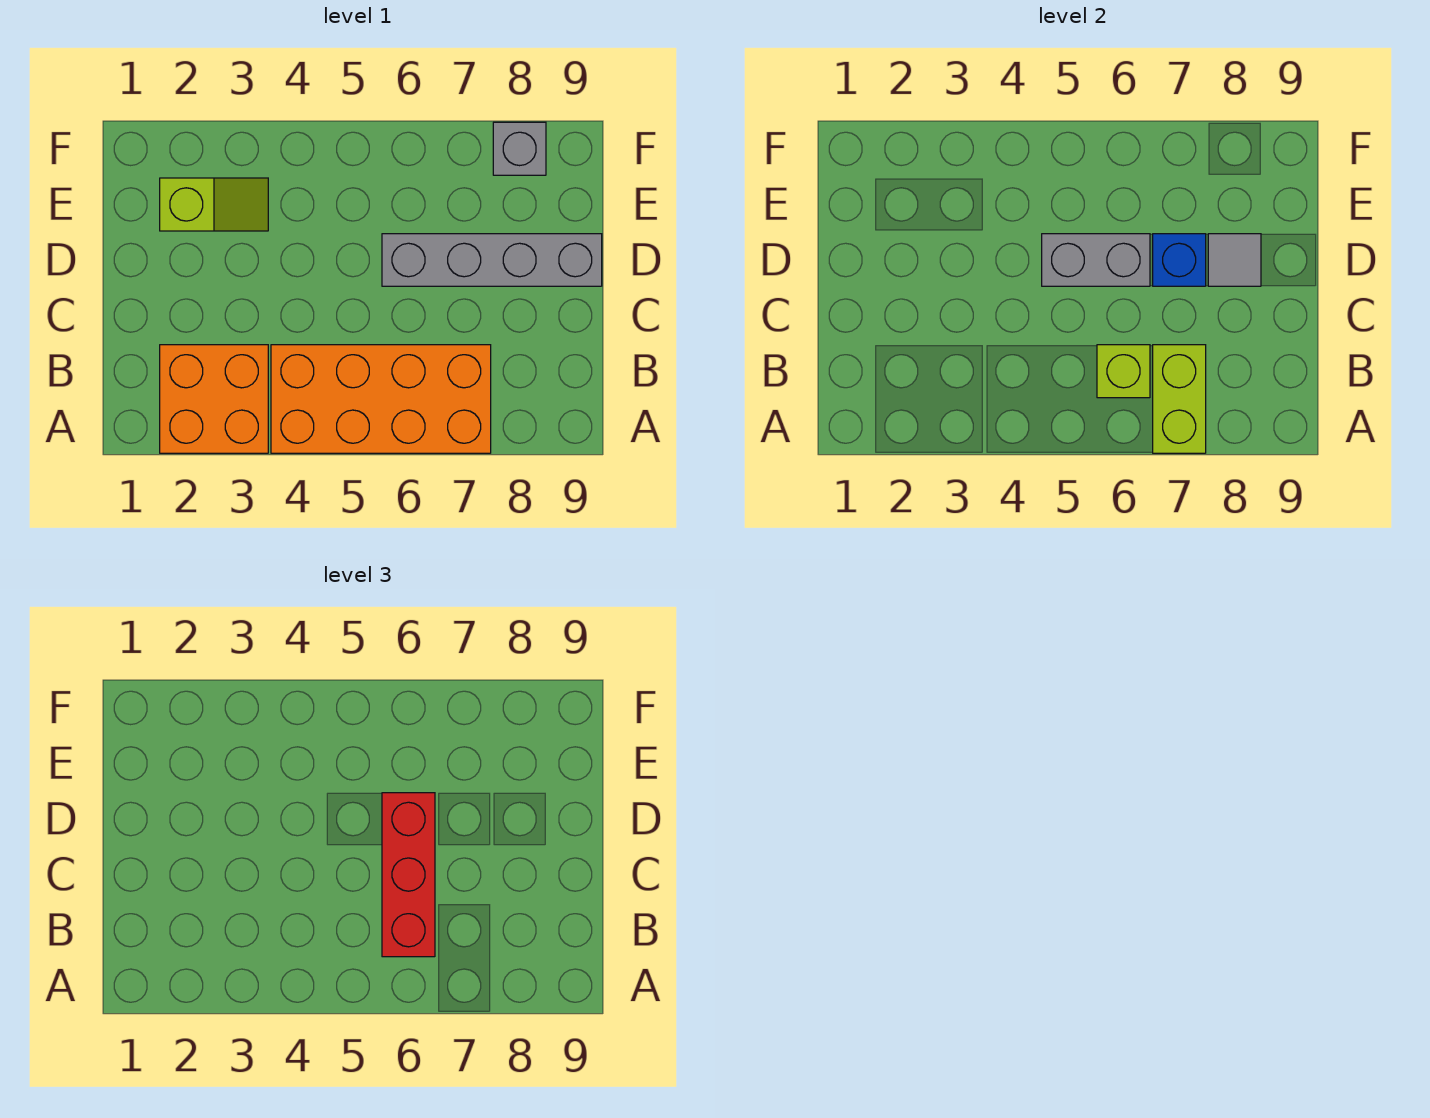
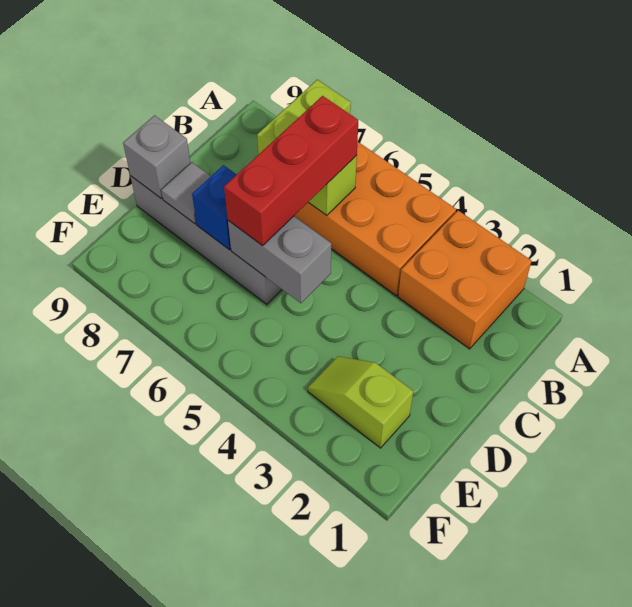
grey brick F8 level 1 -> grey brick D9 level 2

